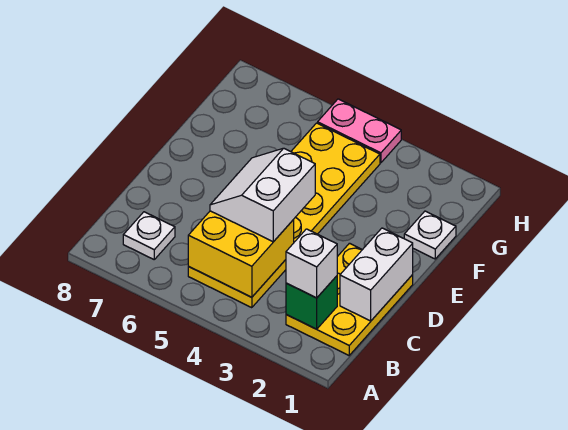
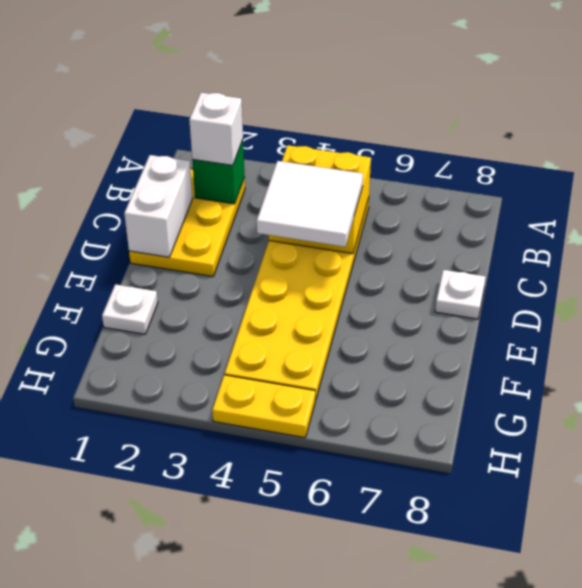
white plate B7 level 1 -> white plate D8 level 1
white slope C4:D5 level 3 top 4 -> white tile C4:D5 level 3
pink plate H4:H5 level 1 -> yellow plate H4:H5 level 1

